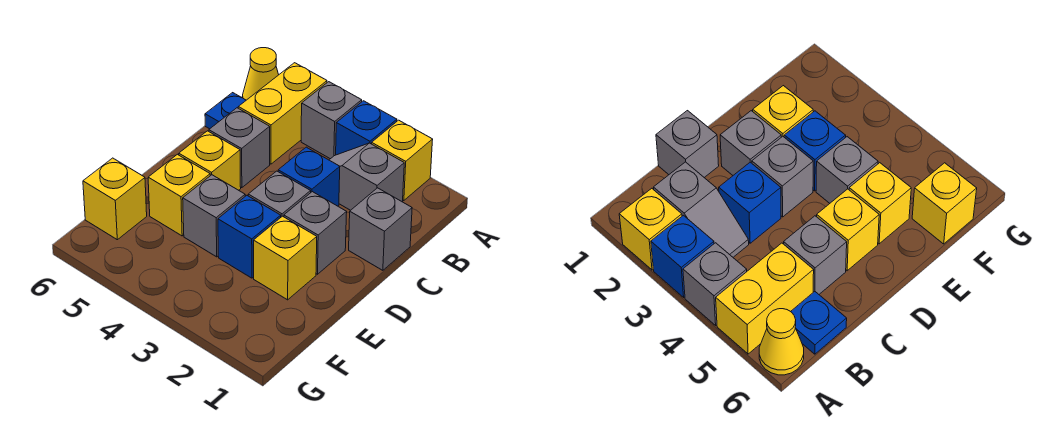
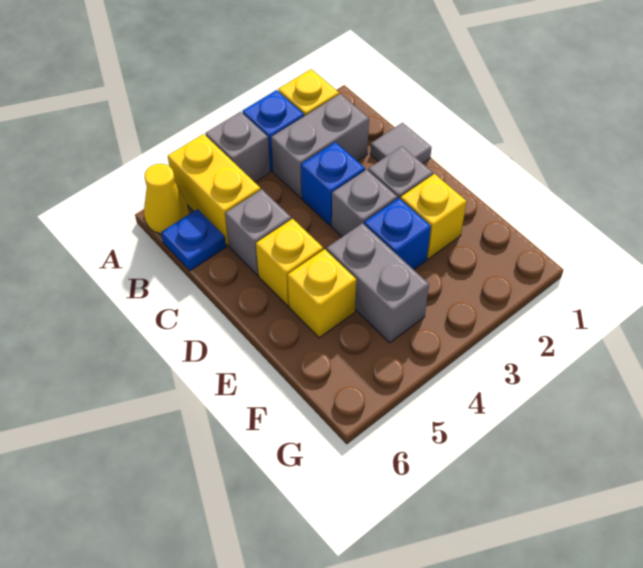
grey slope B2:B3 level 1 top 2 -> grey brick B2:B3 level 1
grey brick C1 level 1 -> grey tile C1 level 1
grey brick E4 level 1 -> grey brick E4:F4 level 1
yellow brick F6 level 1 -> none

